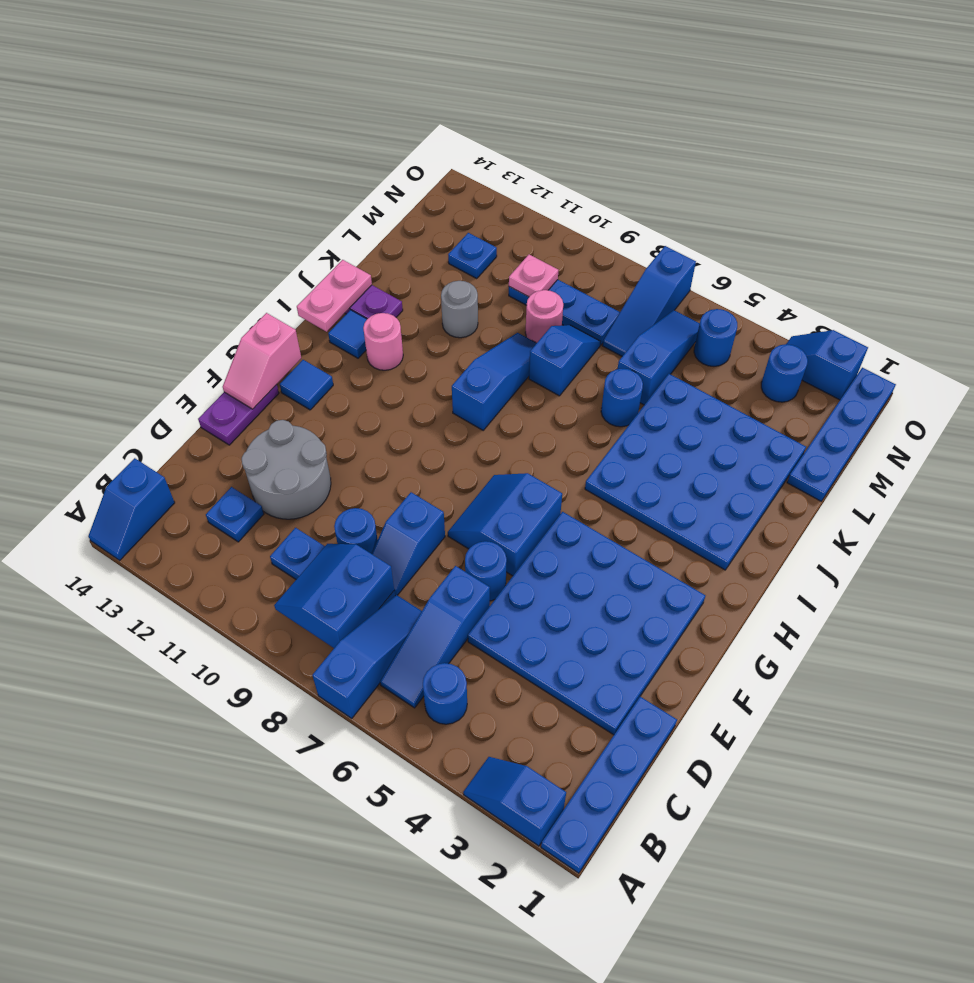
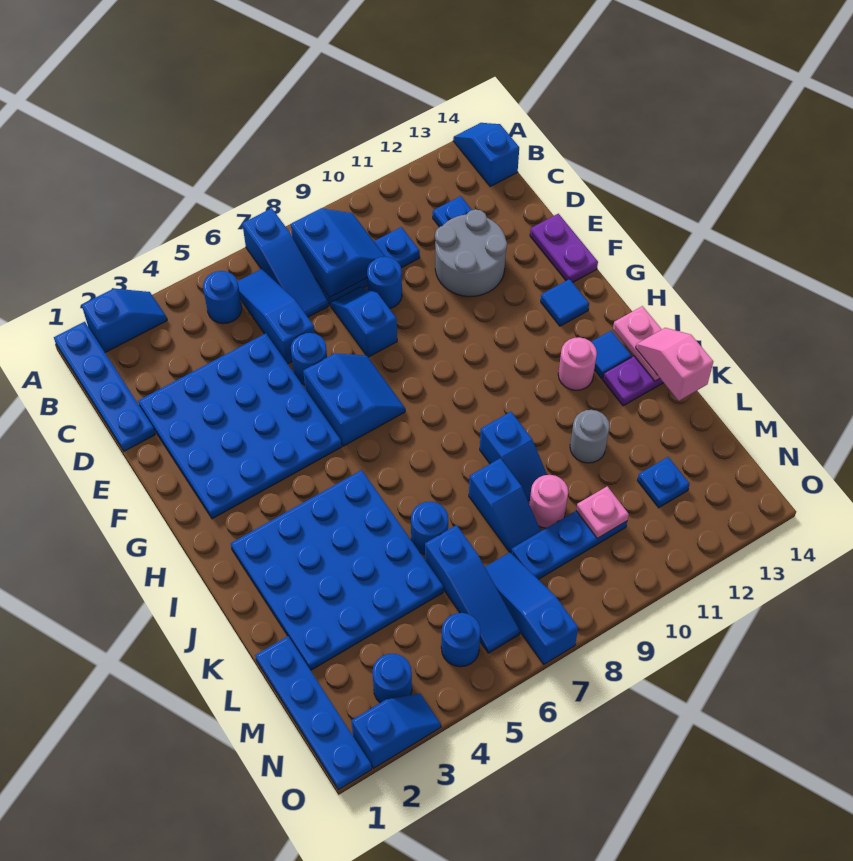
pink slope F14:G14 level 2 top G -> pink slope J14:K14 level 3 top K
blue slope I9:K9 level 1 top I -> blue slope J9:K9 level 1 top J

